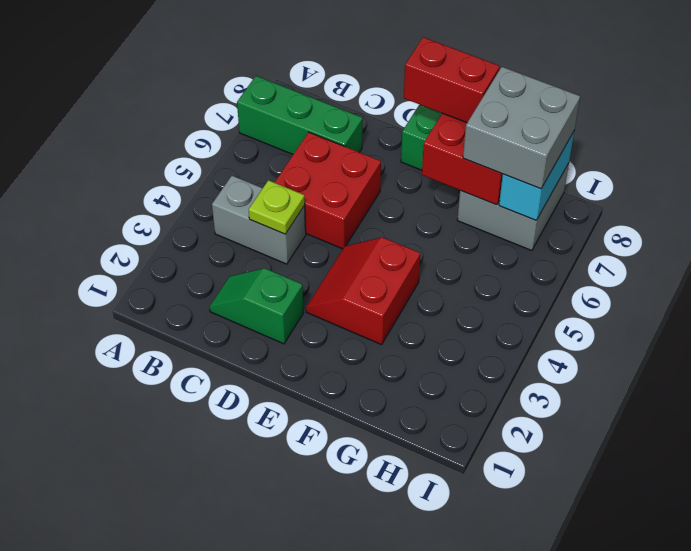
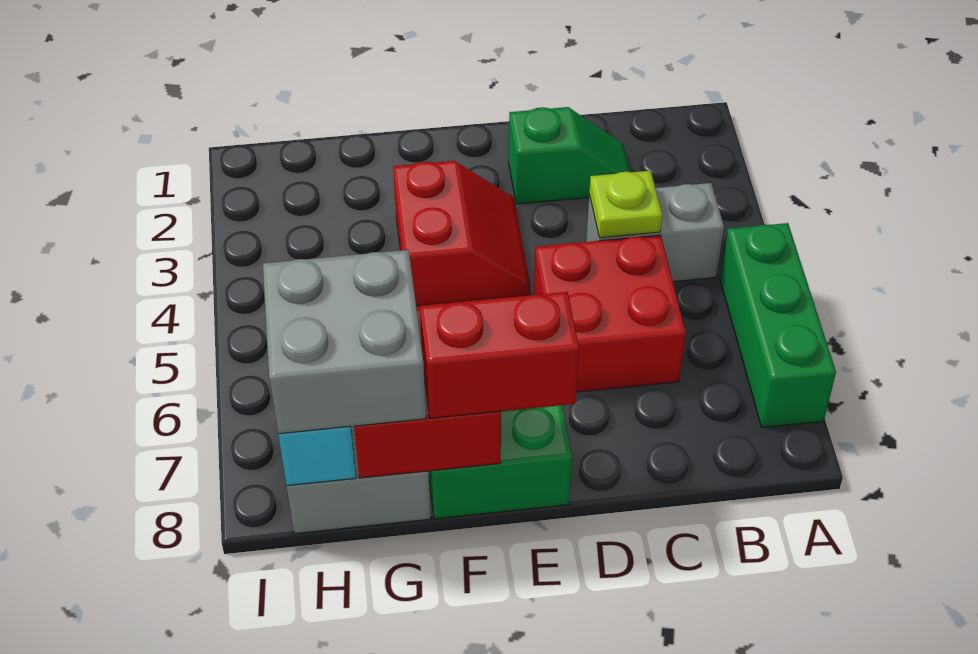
green brick A7:C7 level 1 -> green brick A5:A7 level 1

